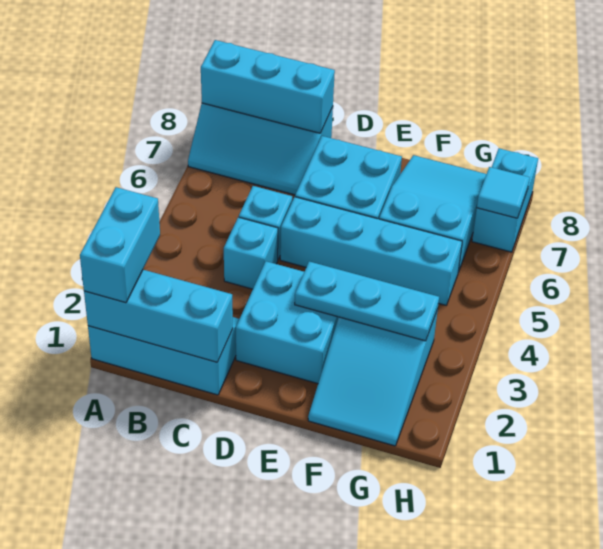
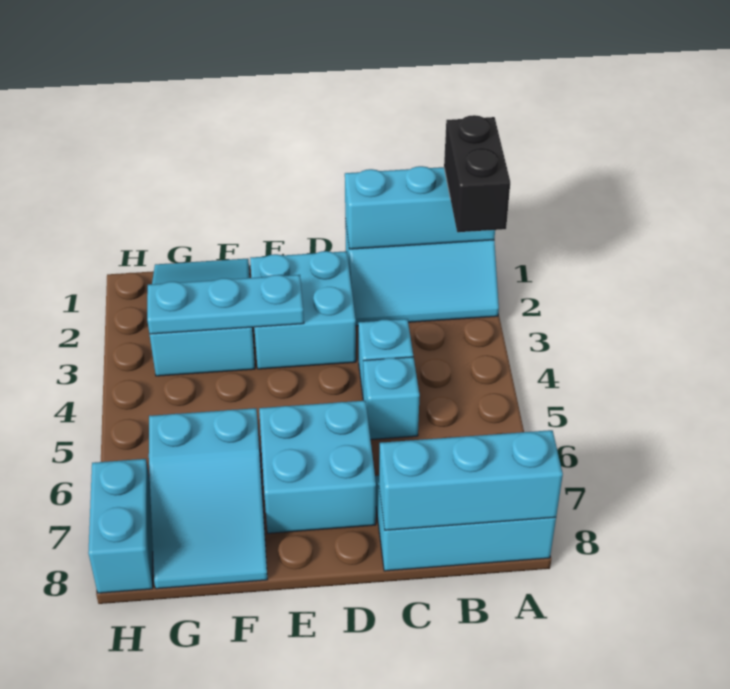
cyan brick A1:A2 level 3 -> black brick A1:A2 level 3
cyan brick D5:G5 level 1 -> none
cyan tile H7 level 2 -> none

